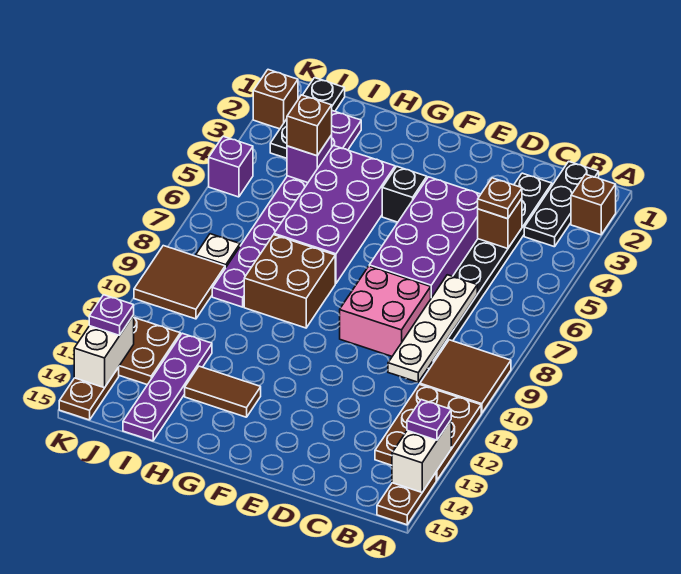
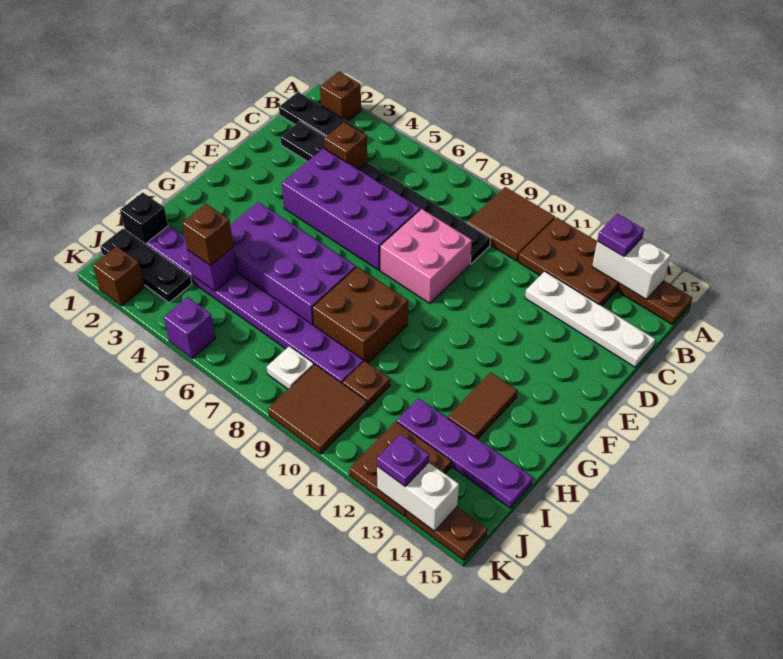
brown plate C4 level 3 -> brown plate I10 level 1
white plate C7:C10 level 2 -> white plate C12:C15 level 1
black brick F4 level 1 -> black brick I1 level 1

